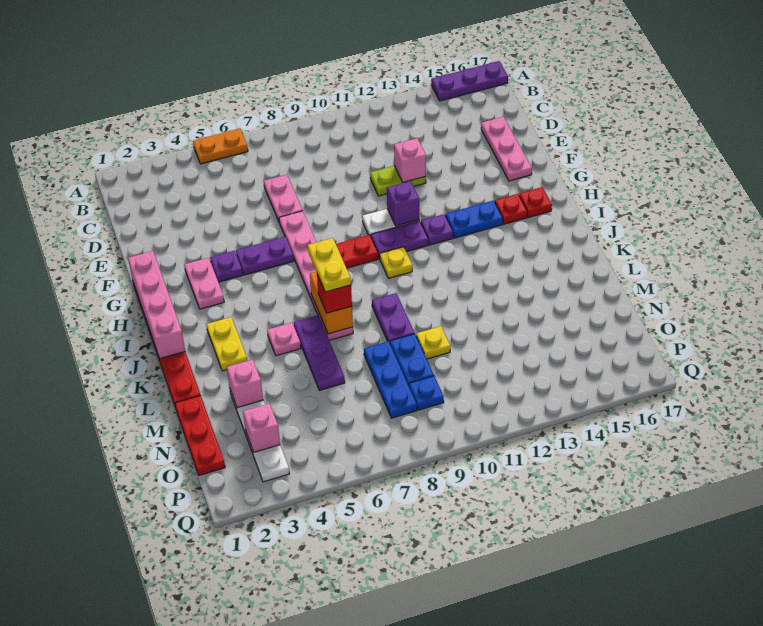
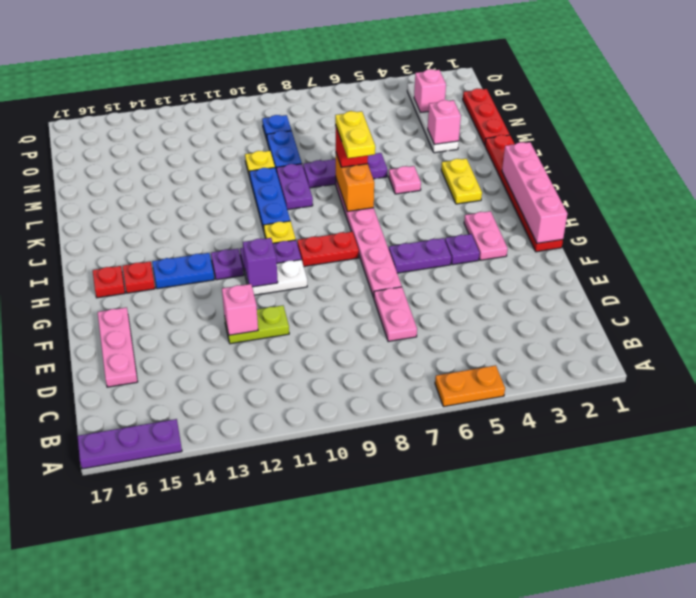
purple plate K6:M6 level 1 -> purple plate L6:L8 level 1
blue plate M8:O8 level 1 -> blue plate J10:L10 level 1

